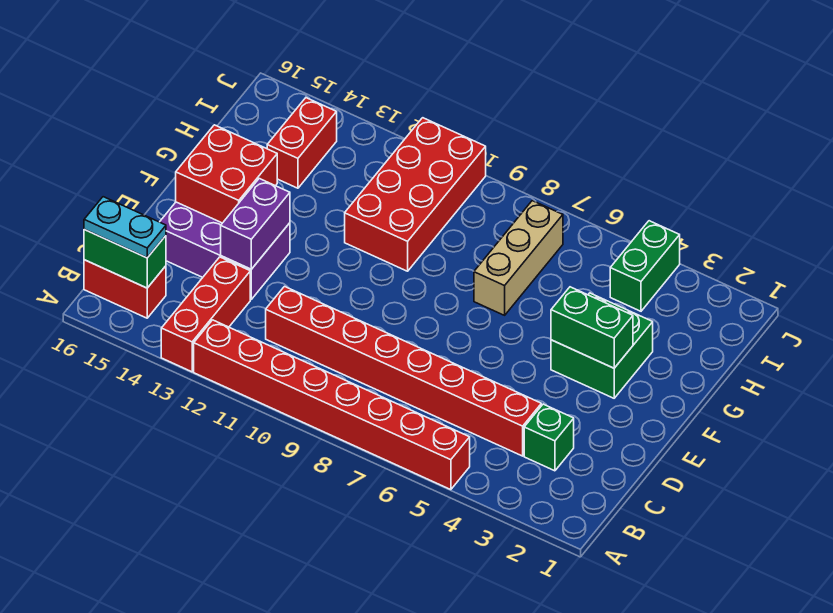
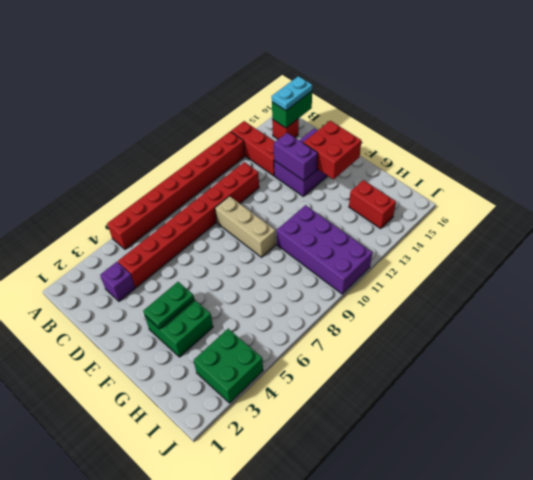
red brick B15:B16 level 1 -> red brick B15 level 1
green brick C3 level 1 -> purple brick C3 level 1
green brick F3:F4 level 2 -> green plate F3:F4 level 2
tan brick G7:I7 level 1 -> tan brick D9:F9 level 1
red brick G10:J11 level 1 -> purple brick G10:J11 level 1
green brick I4:J4 level 1 -> green brick I3:J4 level 1

